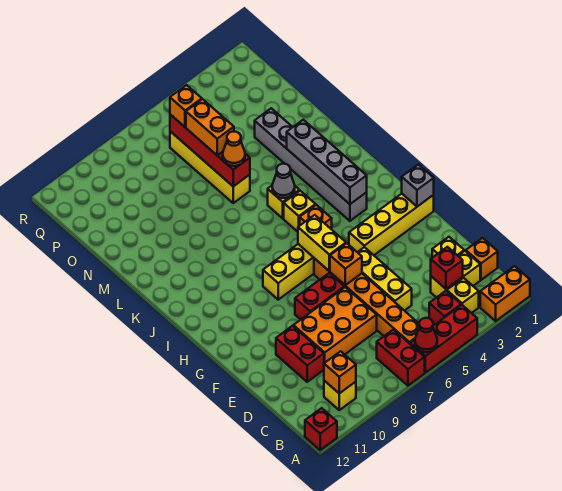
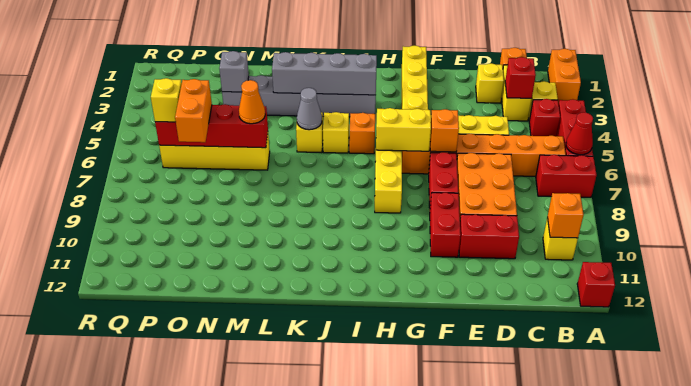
none -> red brick F9:F10 level 1
grey brick G1 level 2 -> grey brick N3 level 2
orange brick N6:O6 level 3 -> orange brick O6:O7 level 3
orange brick P6 level 3 -> yellow brick P6 level 3

